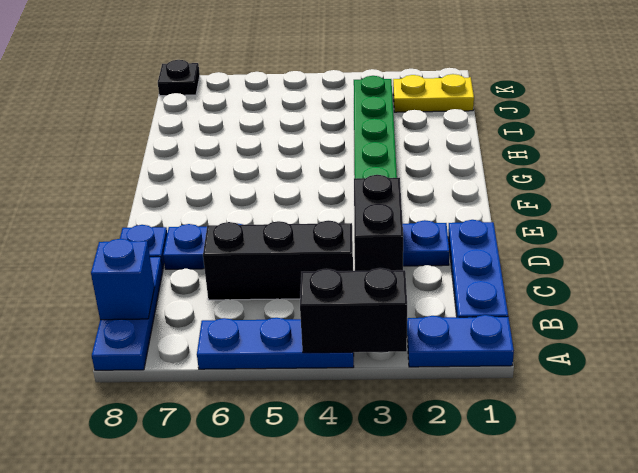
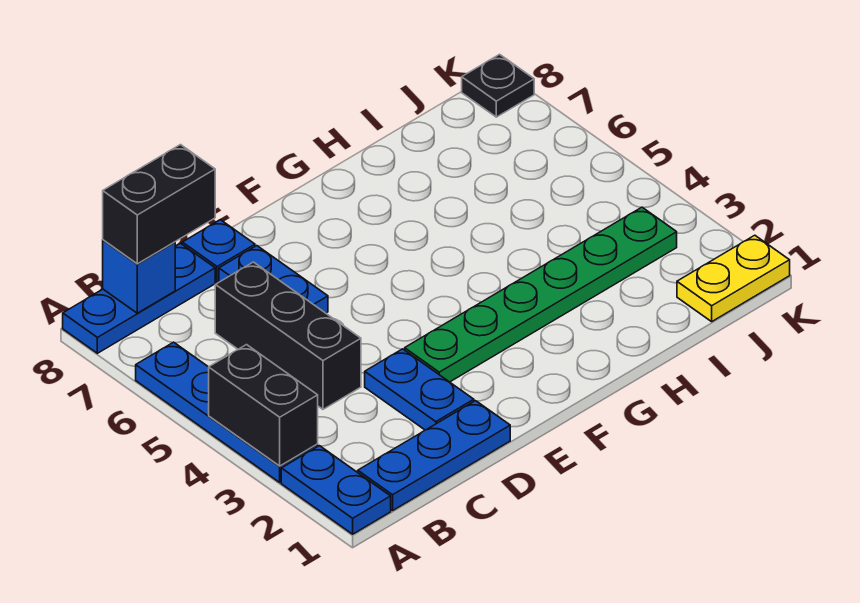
blue plate A4:A6 level 1 -> blue plate A3:A6 level 1
black brick C3:D3 level 2 -> black brick B8:C8 level 3
yellow plate J1:J2 level 1 -> yellow plate J1:K1 level 1

